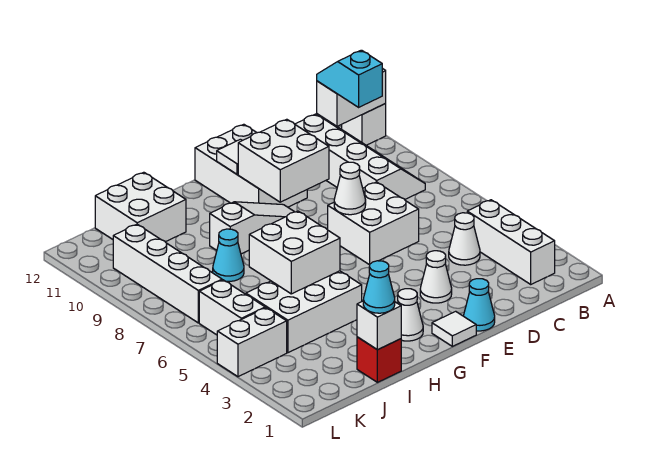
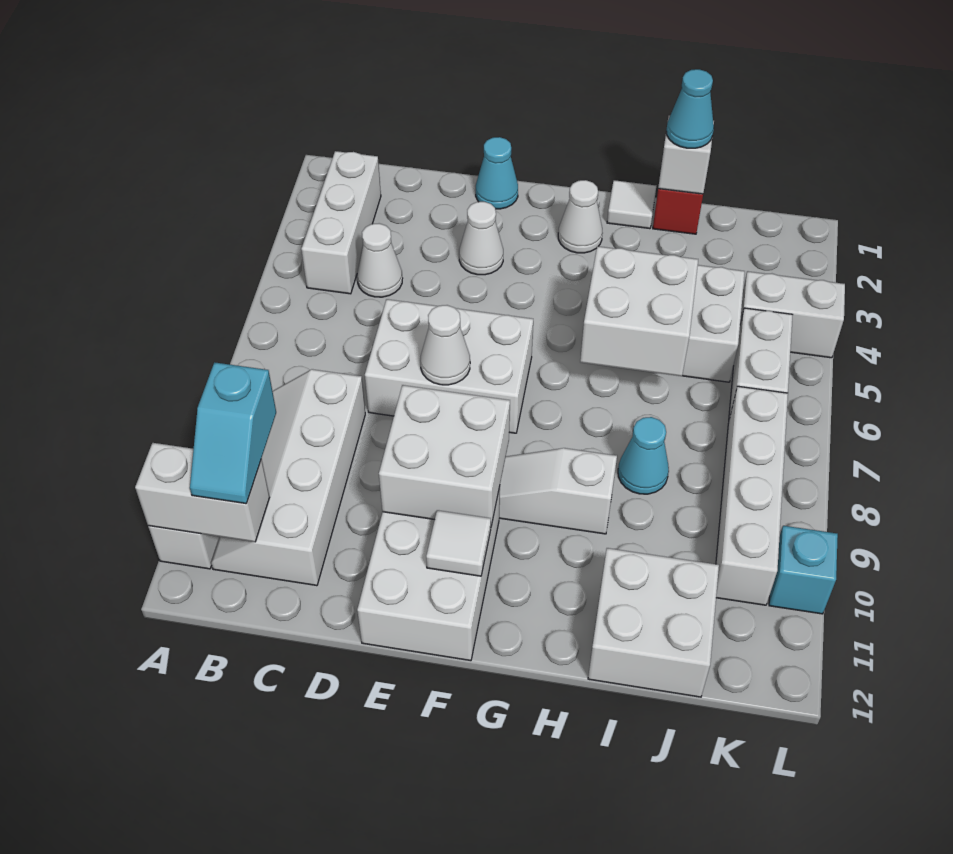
white brick D6:E7 level 1 -> white brick D6:F7 level 1
white tile F1 level 1 -> white tile H1 level 1
none -> cyan brick L10 level 1

